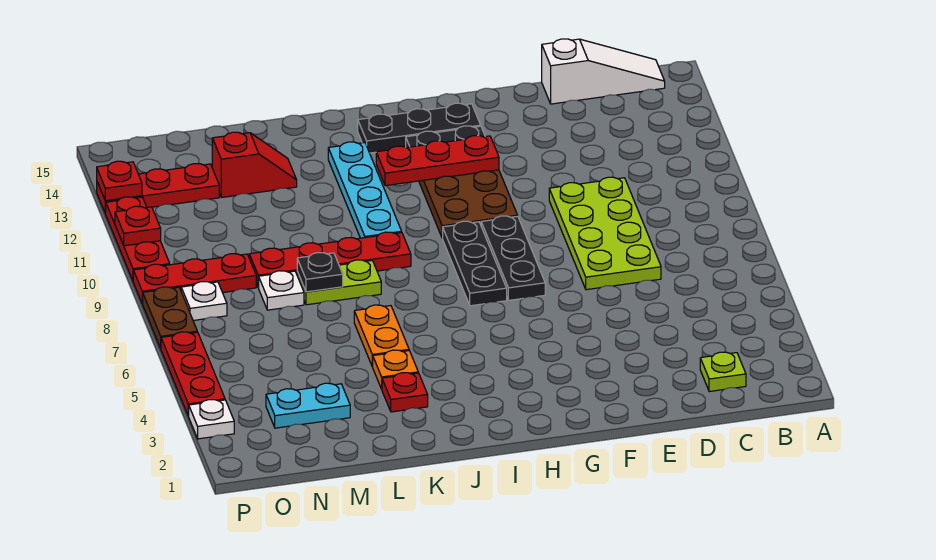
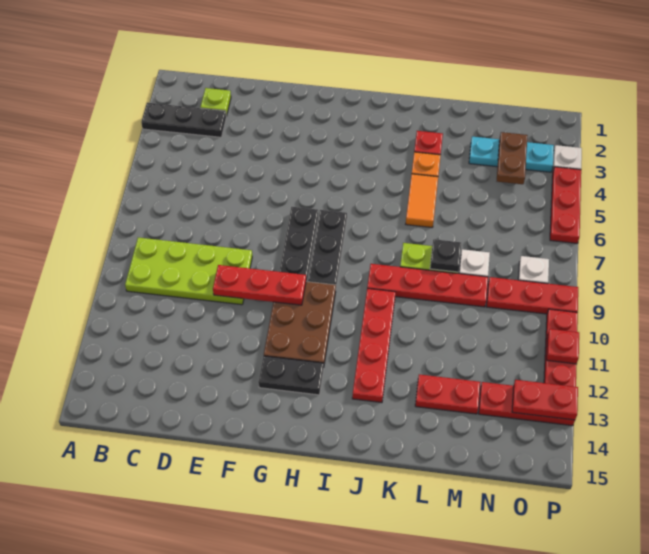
white slope B15:D15 level 1 top D -> none
lime plate D7:E10 level 1 -> lime plate B9:E10 level 1
red plate G12:I12 level 2 -> red plate E10:G10 level 2
black plate G14:I14 level 1 -> black plate A3:C3 level 1
cyan plate J10:J13 level 1 -> red plate J10:J13 level 1
orange plate K5:K6 level 1 -> orange tile K5:K6 level 1
red slope L13:M13 level 1 top M -> red plate L13:M13 level 1
cyan plate M3:N3 level 1 -> cyan plate M3:O3 level 1
brown plate P7:P8 level 1 -> brown plate N3:N4 level 2
red plate P13 level 2 -> red plate O13:P13 level 2

